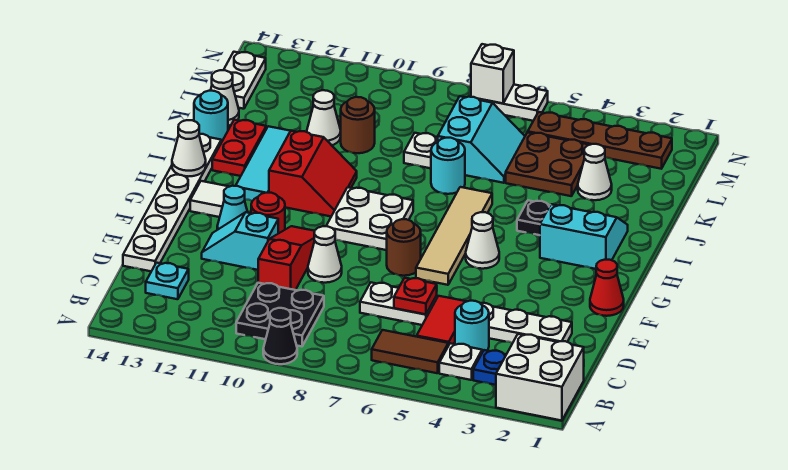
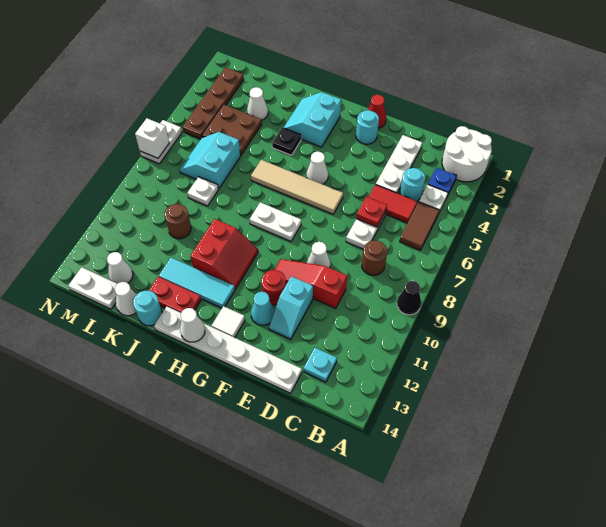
white brick A1:B2 level 1 -> white round brick A1:B2 level 1
black plate B9:C10 level 1 -> none
brown round brick F7 level 1 -> brown round brick C8 level 1
white plate G8:H9 level 1 -> white plate G8:H8 level 1
red slope H10:I11 level 1 top 11 -> red slope H10:I11 level 1 top I
cyan round brick J7 level 1 -> cyan round brick F2 level 1
cyan slope K6:L7 level 1 top 7 -> cyan slope K6:L7 level 1 top K
white cone K11 level 1 -> white cone L13 level 1

